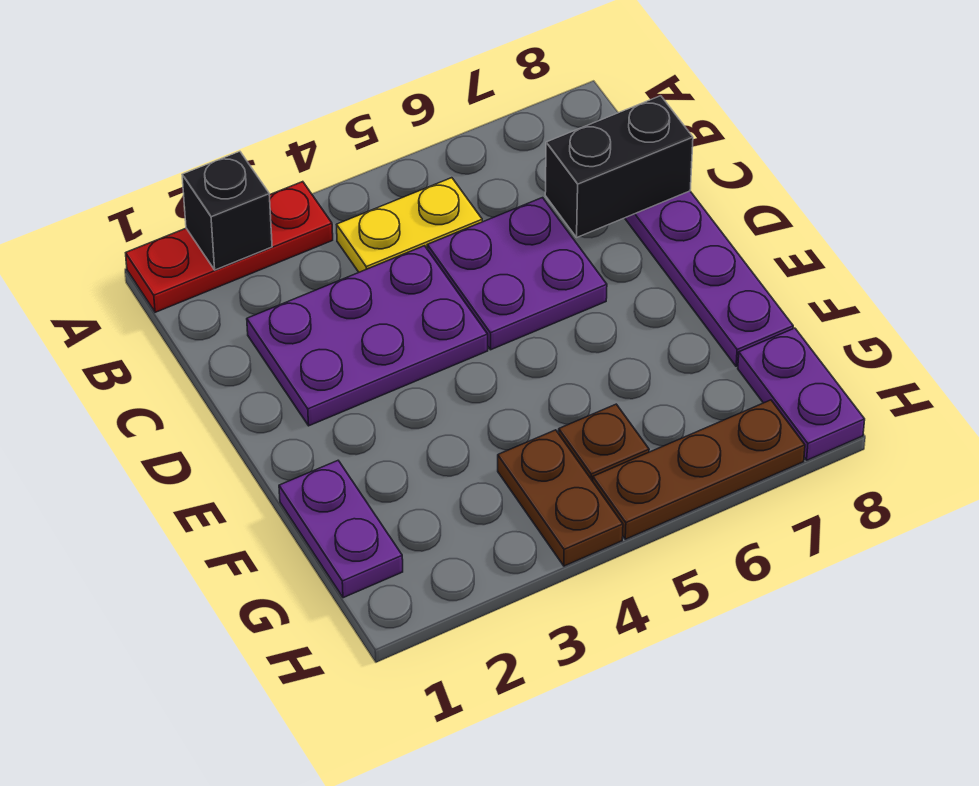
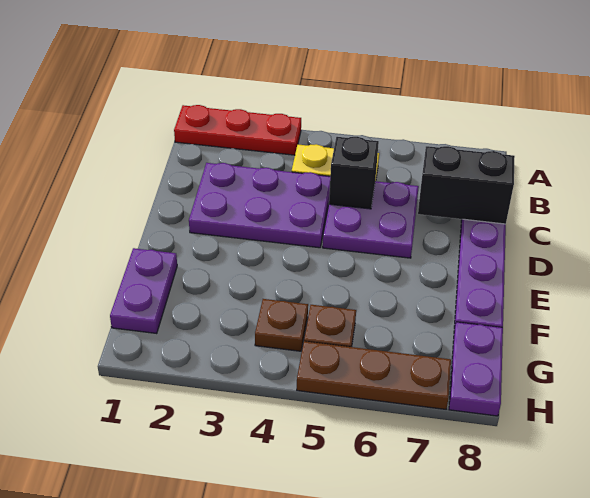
black brick A2 level 2 -> black brick C5 level 2
brown plate G4:H4 level 1 -> brown plate G4 level 1

